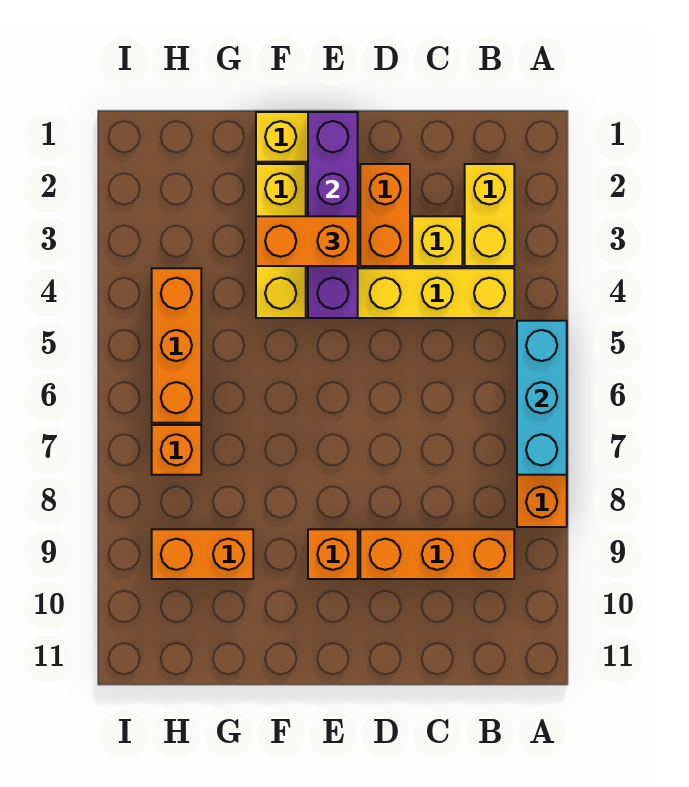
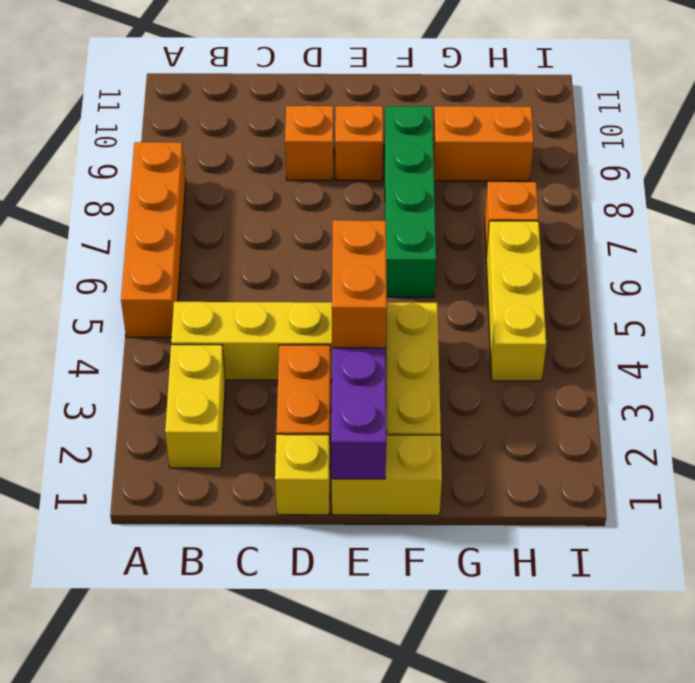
cyan brick A5:A7 level 2 -> none
orange brick B9:D9 level 1 -> orange brick D9 level 1
yellow brick C3 level 1 -> yellow brick D1 level 1
orange brick E3:F3 level 3 -> orange brick E3:E4 level 3
none -> green brick F6:F9 level 1
orange brick H4:H6 level 1 -> yellow brick H4:H6 level 1

